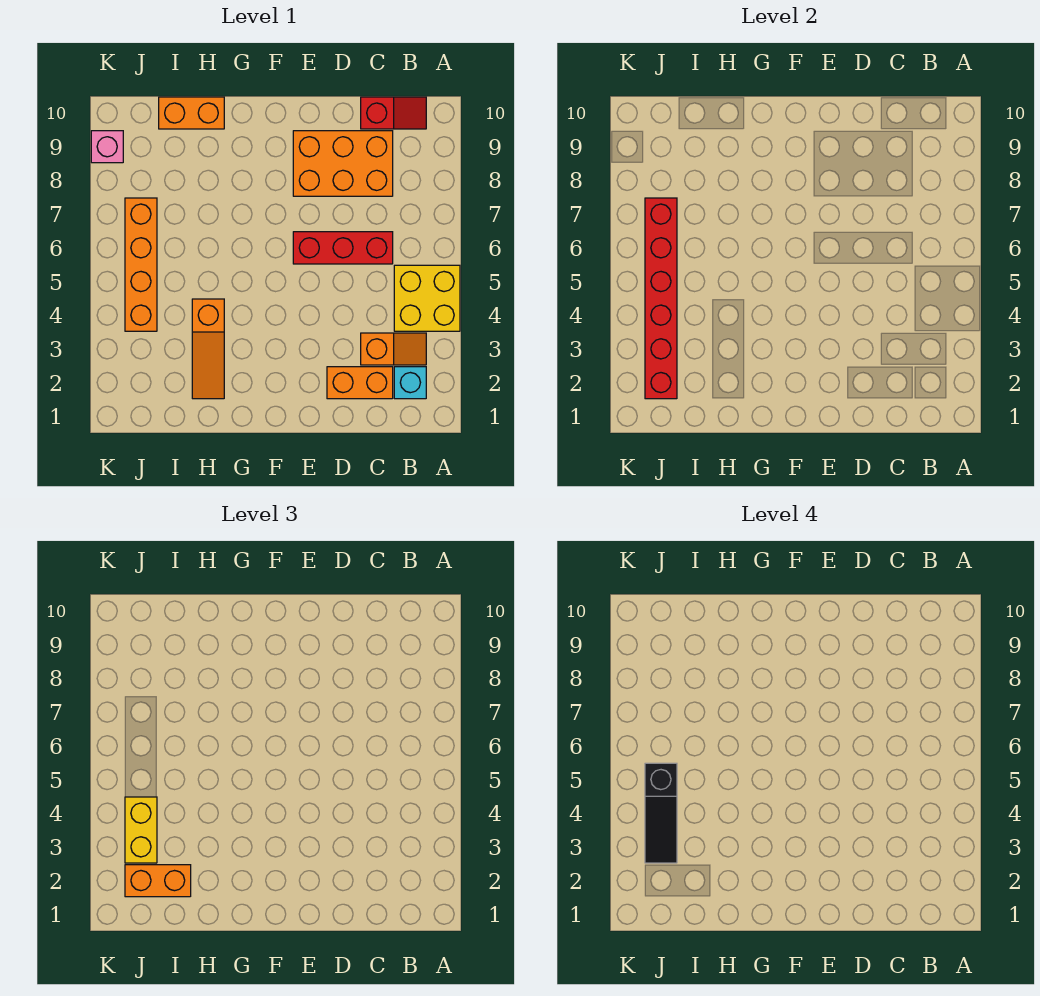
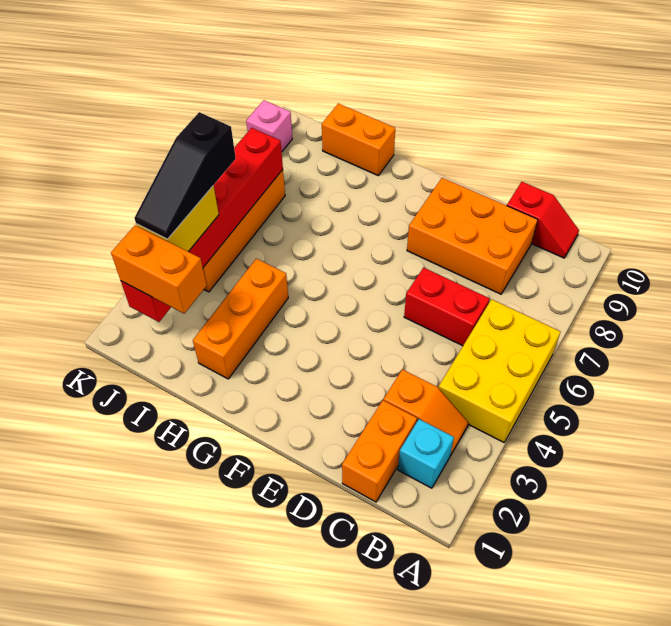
yellow brick A4:B5 level 1 -> yellow brick A4:B6 level 1
orange brick C2:D2 level 1 -> orange brick C1:C2 level 1
red brick C6:E6 level 1 -> red brick C6:D6 level 1
orange slope H2:H4 level 1 top 4 -> orange brick H2:H4 level 1

